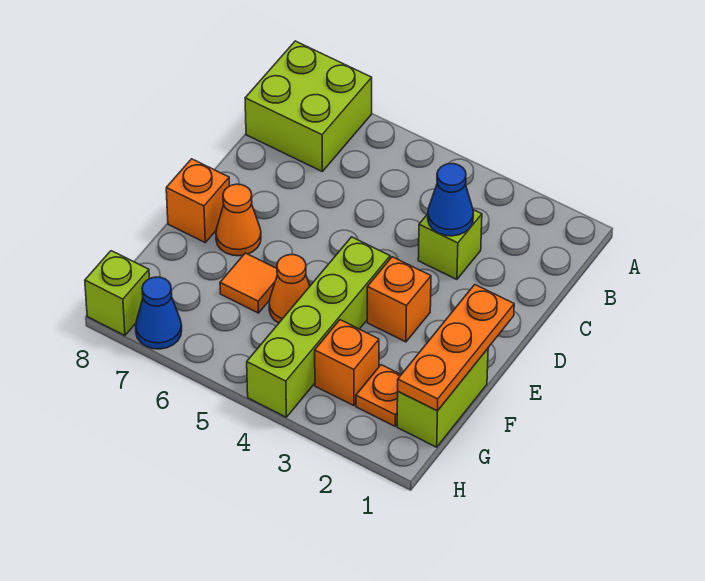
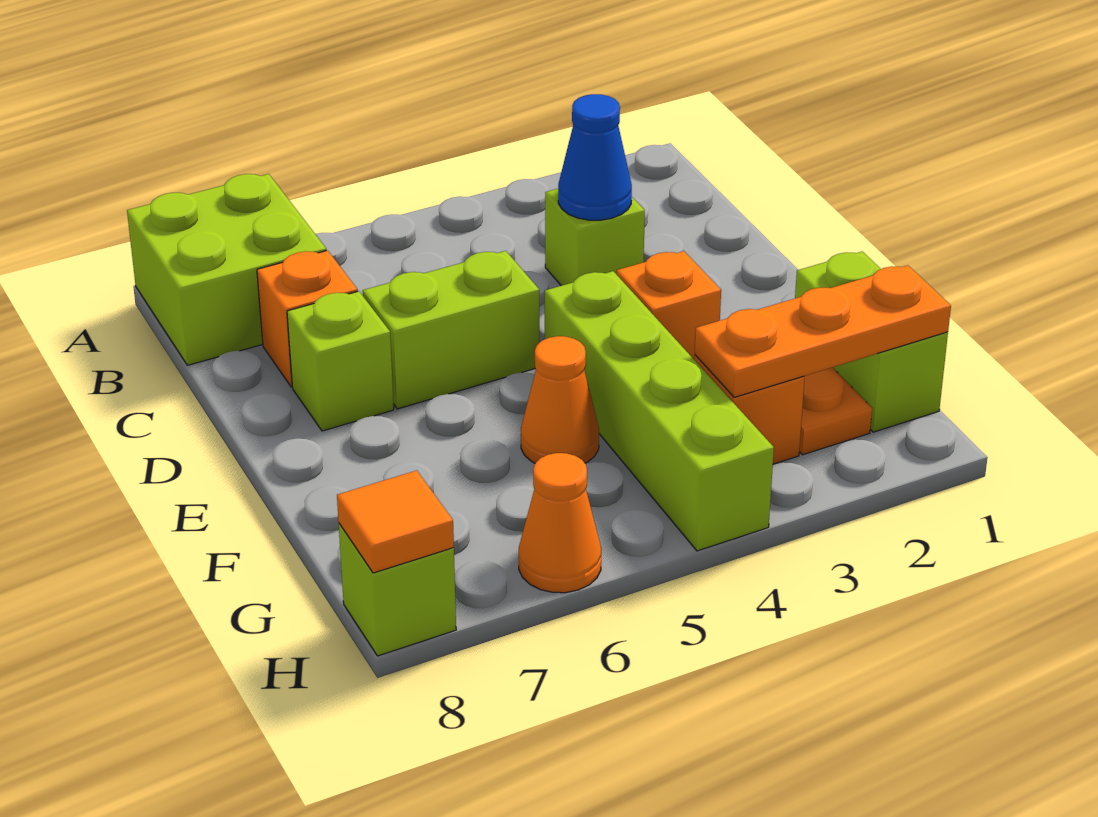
none -> lime brick D5:D6 level 1
none -> lime brick D7 level 1
orange plate E1:G1 level 2 -> orange plate G1:G3 level 2
orange cone E7 level 1 -> orange cone H6 level 1
orange brick E8 level 1 -> orange brick C7 level 1
orange tile F6 level 1 -> orange tile H8 level 2
blue cone H7 level 1 -> none

